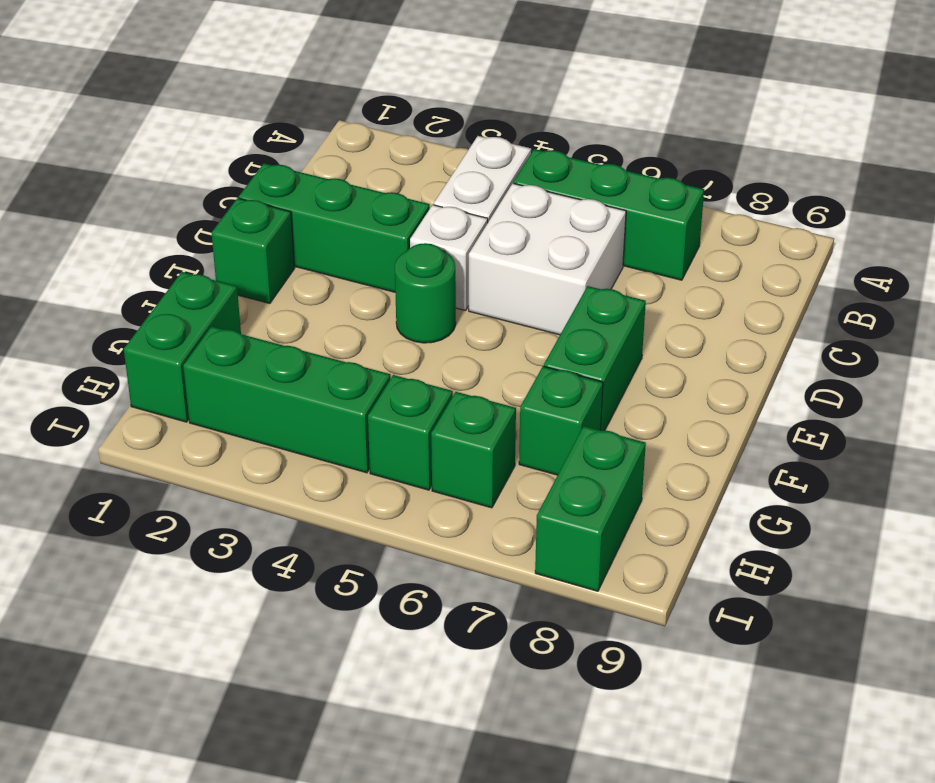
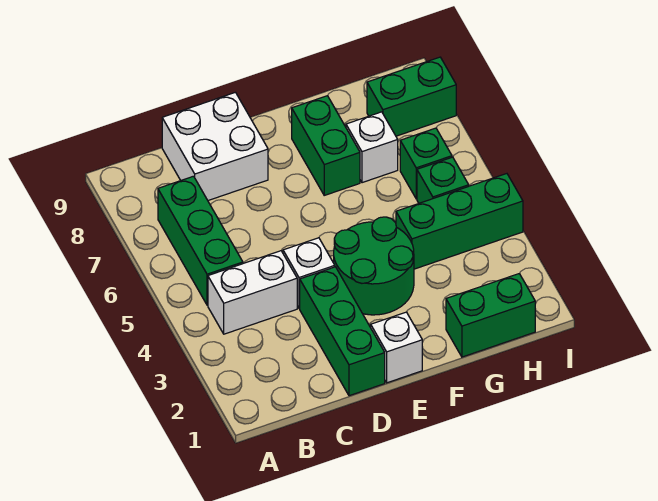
white brick C5:D6 level 1 -> white brick C8:D9 level 1
green brick E1 level 1 -> white brick E1 level 1
green round brick E4 level 1 -> green round brick E3:F4 level 1
green brick E7:F7 level 1 -> green brick F7:F8 level 1
green brick G7 level 1 -> white brick G7 level 1
green brick H2:H4 level 1 -> green brick G4:I4 level 1

